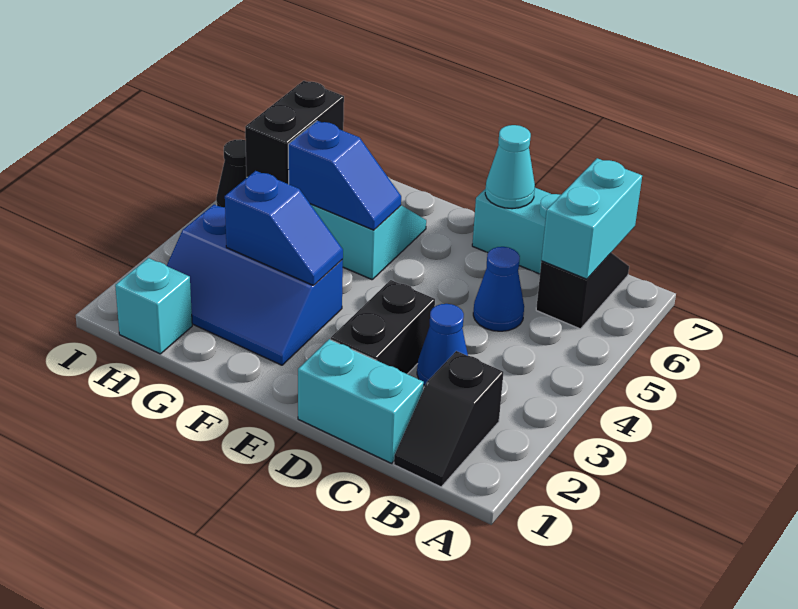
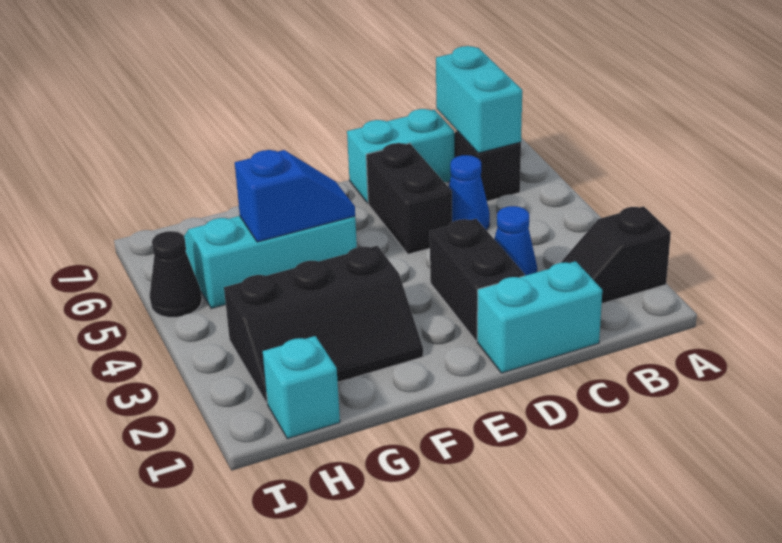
black slope B1:B2 level 1 top 2 -> black slope A2:B2 level 1 top A
cyan cone D7 level 2 -> none
blue slope F2:H3 level 1 top 3 -> black slope F2:H3 level 1 top 3
blue slope F3:G3 level 2 top G -> none
black brick H5:H6 level 2 -> black brick D5:D6 level 1

